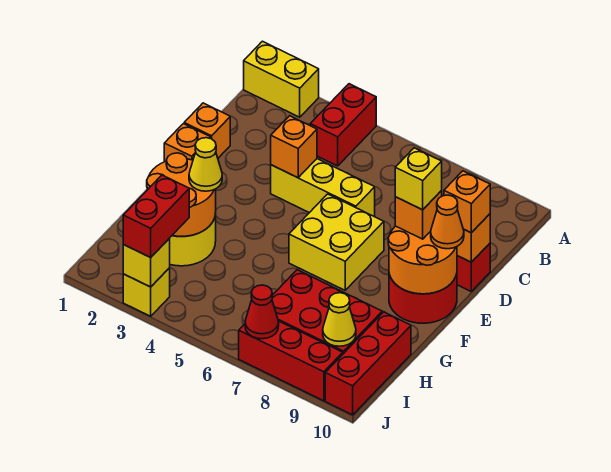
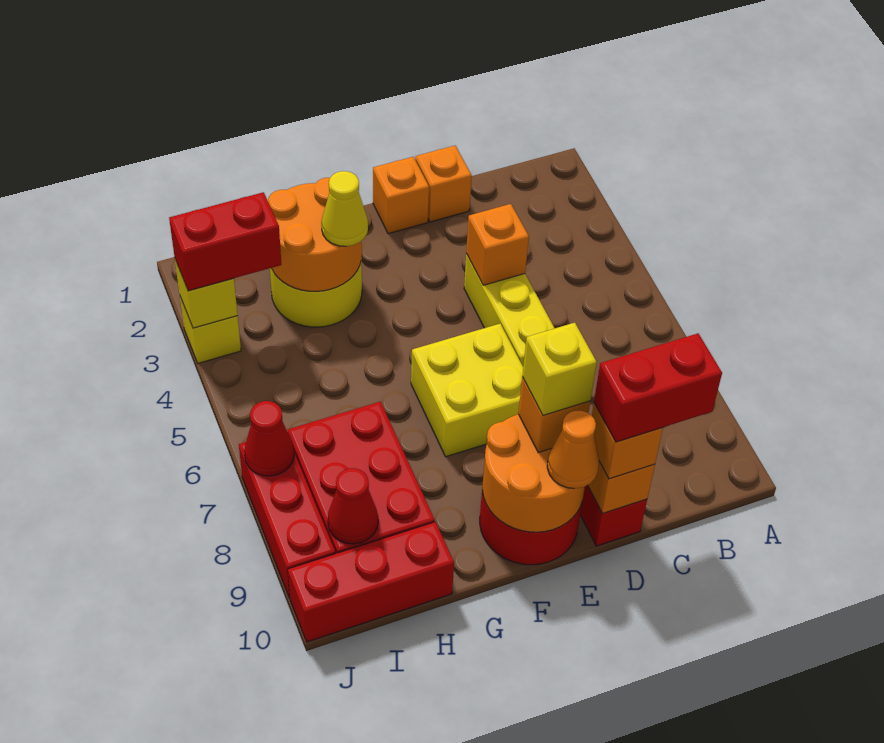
yellow brick A1:A2 level 1 -> none
red brick A4:B4 level 1 -> red brick C10:D10 level 4
yellow cone I9 level 2 -> red cone I9 level 2

